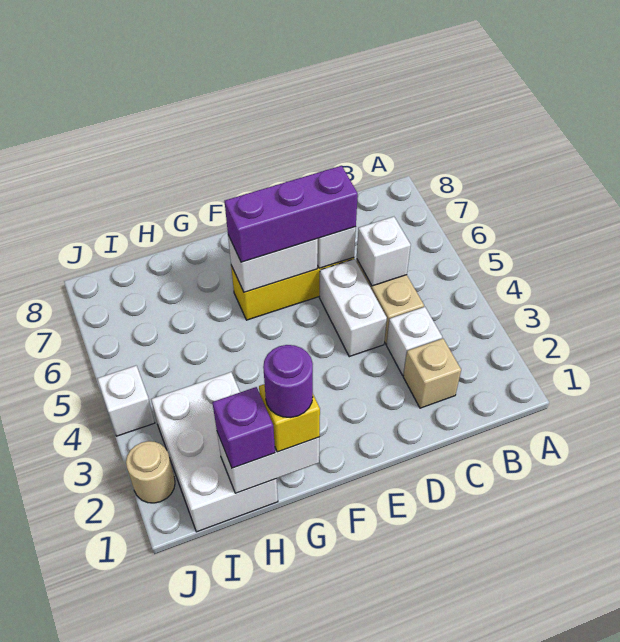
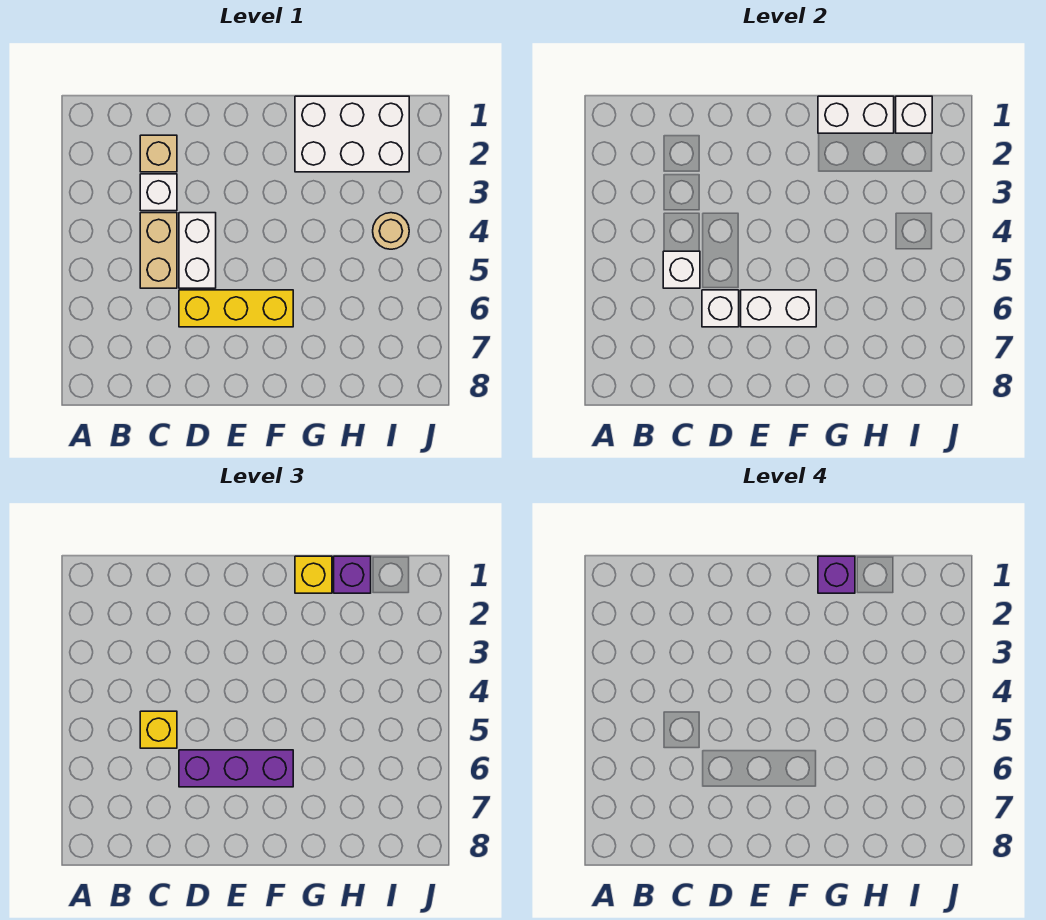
none -> yellow brick C5 level 3
purple round brick G1 level 4 -> purple brick G1 level 4
white brick H1:I3 level 1 -> white brick G1:I2 level 1
tan round brick J2 level 1 -> tan round brick I4 level 1
white brick J4 level 1 -> white brick I1 level 2

